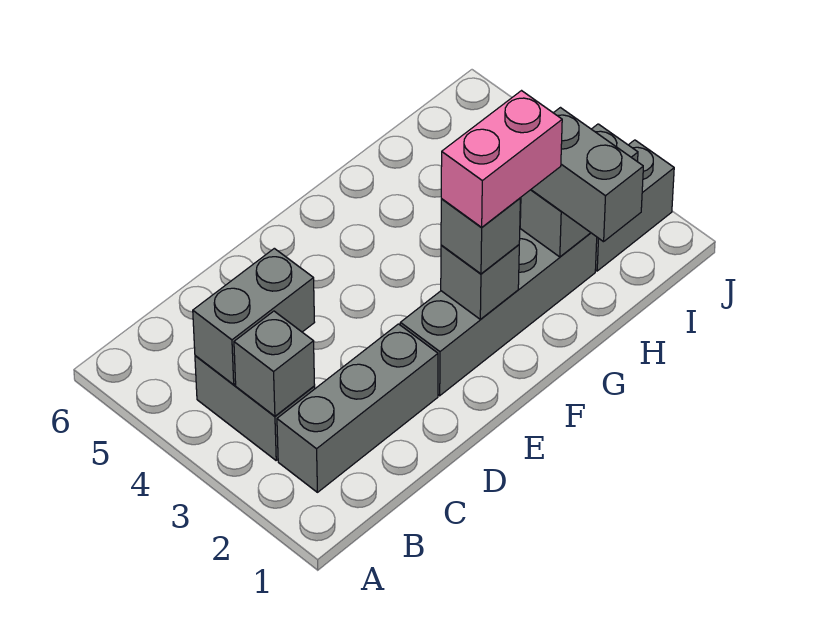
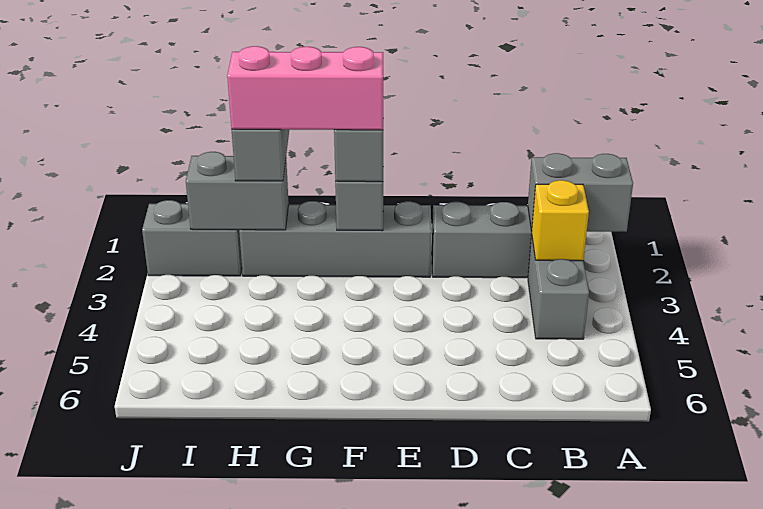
grey brick B3 level 2 -> yellow brick B3 level 2
grey brick B4:C4 level 2 -> grey brick A2:B2 level 2
pink brick F2:G2 level 4 -> pink brick F2:H2 level 4

